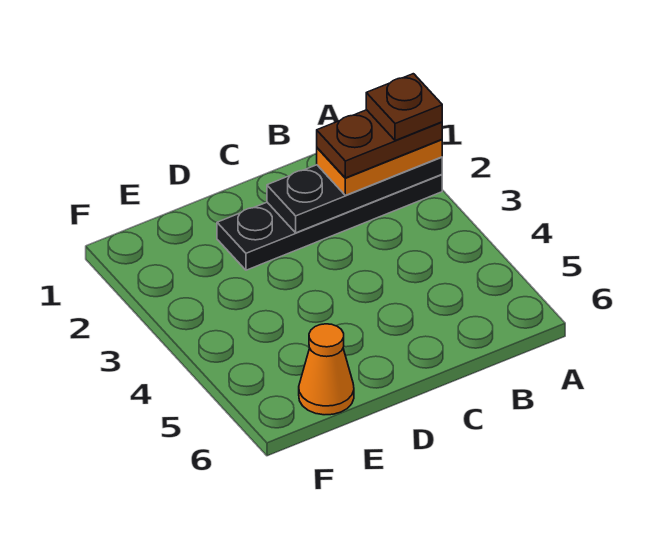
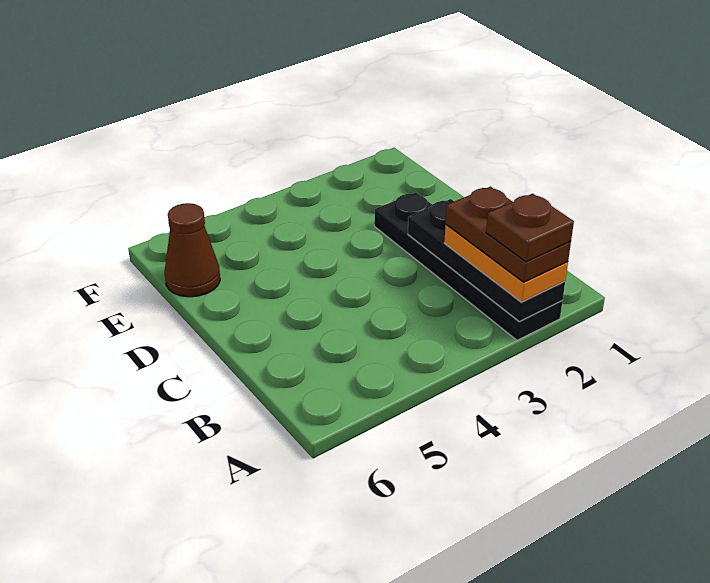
orange cone E6 level 1 -> brown cone E6 level 1

